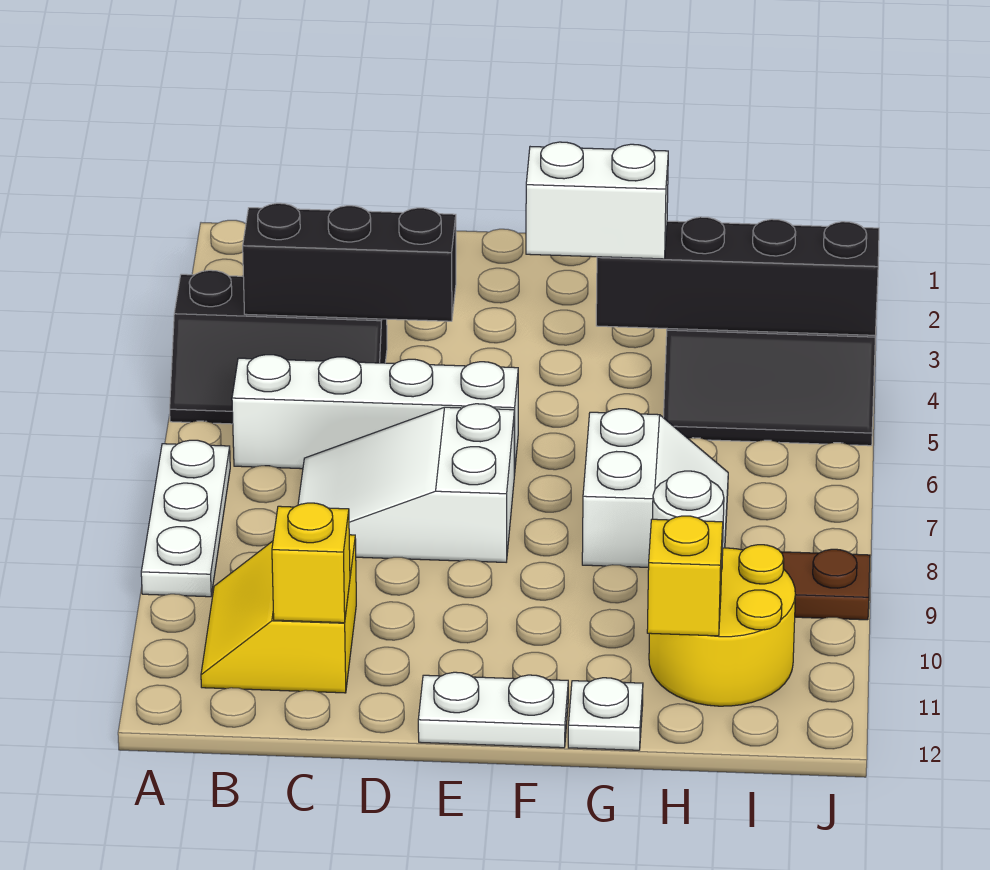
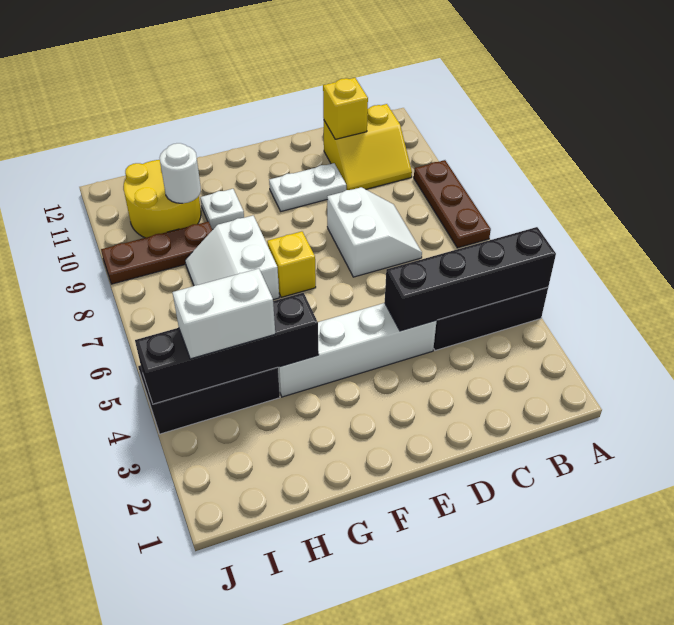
white plate A7:A9 level 1 -> brown plate A7:A9 level 1
black brick B4:D4 level 2 -> black brick A4:D4 level 2
white brick B6:E6 level 1 -> white brick D4:G4 level 1
yellow slope B10:C11 level 1 top C -> yellow slope B10:C11 level 1 top 11
white slope C7:E8 level 1 top E -> white slope C7:D8 level 1 top D
white plate E12:F12 level 1 -> white plate D10:E10 level 1
white brick F4:G4 level 3 -> white brick H4:I4 level 3
white plate G12 level 1 -> white plate G10 level 1
yellow brick H11 level 2 -> yellow brick F7 level 1

